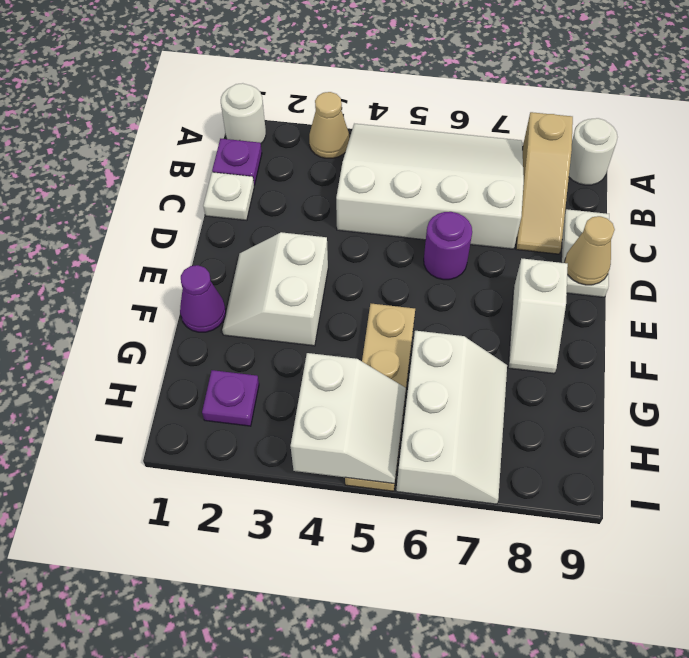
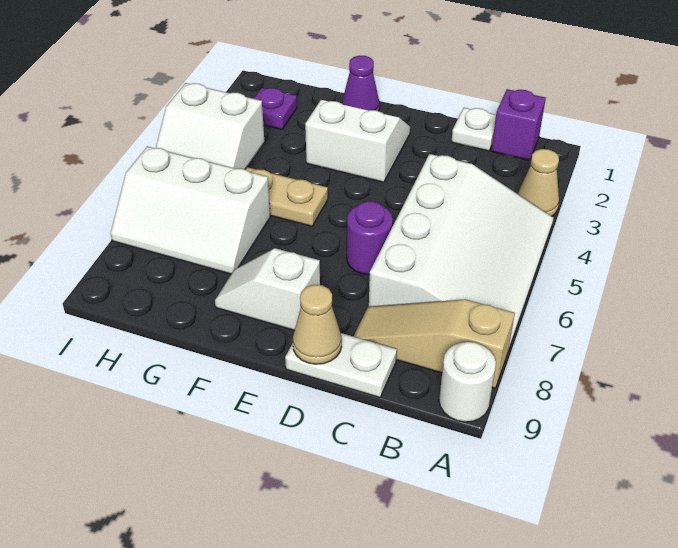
white round brick A1 level 1 -> none
purple plate B1 level 1 -> purple brick B1 level 1

